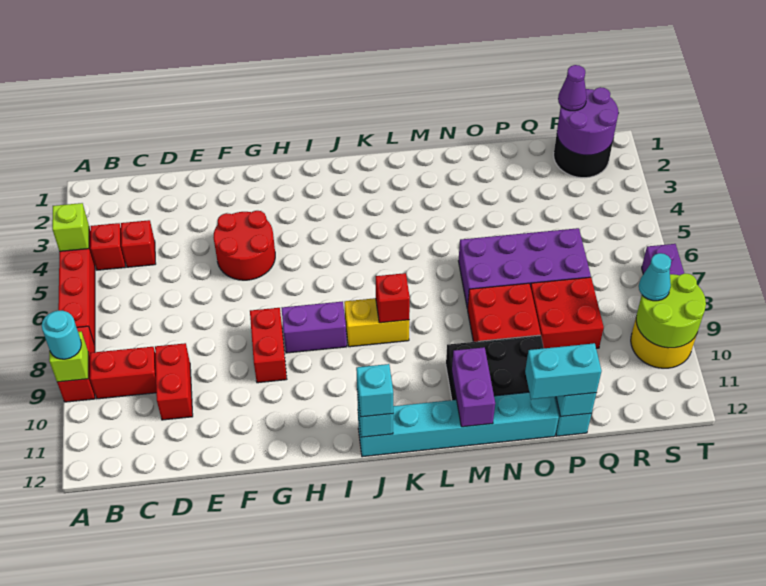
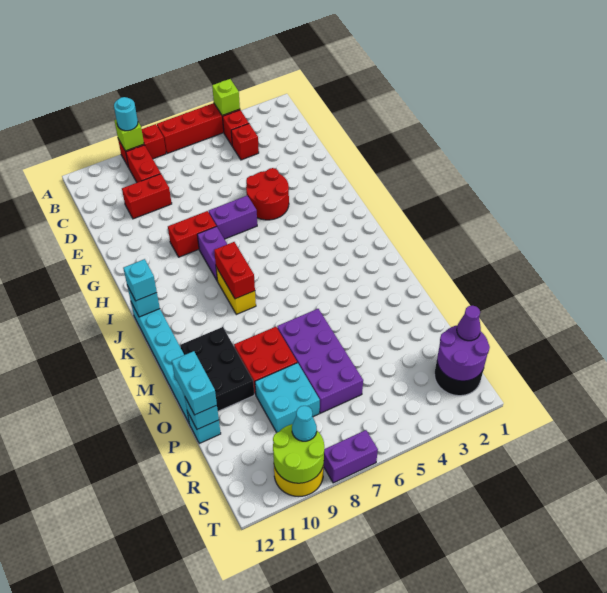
red brick K8 level 2 -> red brick J8:K8 level 2
purple brick M11:M12 level 2 -> purple brick G6:G7 level 1
red brick P8:Q9 level 1 -> cyan brick P8:Q9 level 1

